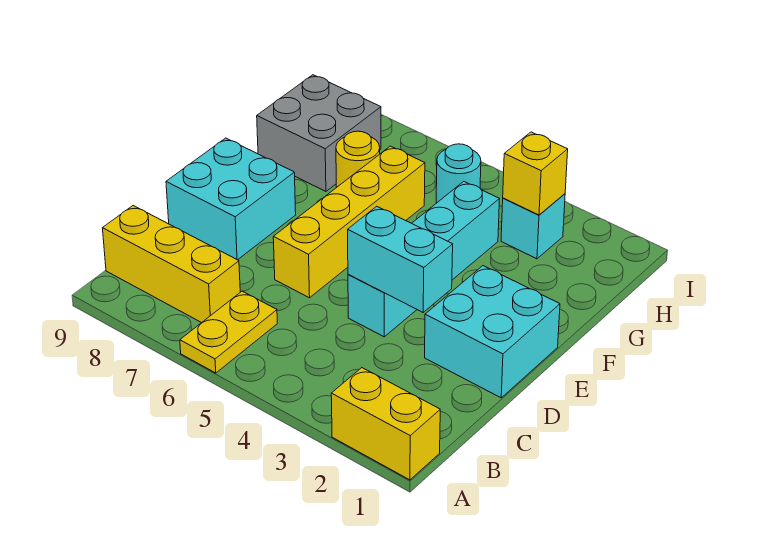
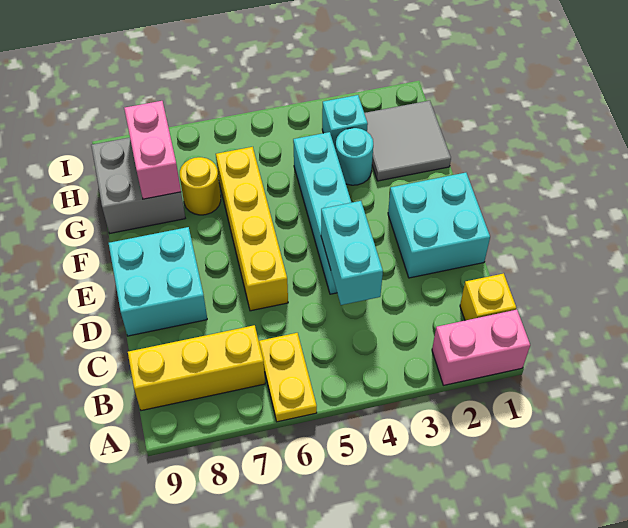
yellow brick A1:A2 level 1 -> pink brick A1:A2 level 1
cyan brick D3:D4 level 2 -> cyan brick C4:D4 level 2
none -> grey tile G1:H2 level 1
none -> pink brick G8:H8 level 2
yellow brick H3 level 2 -> yellow brick B1 level 1
cyan round brick H5 level 1 -> cyan round brick G3 level 1

